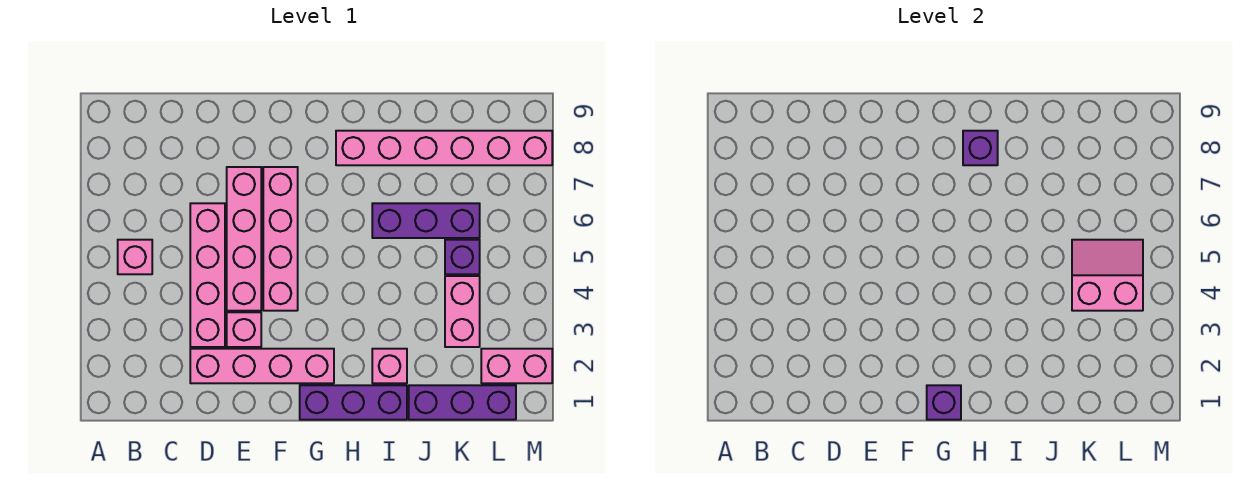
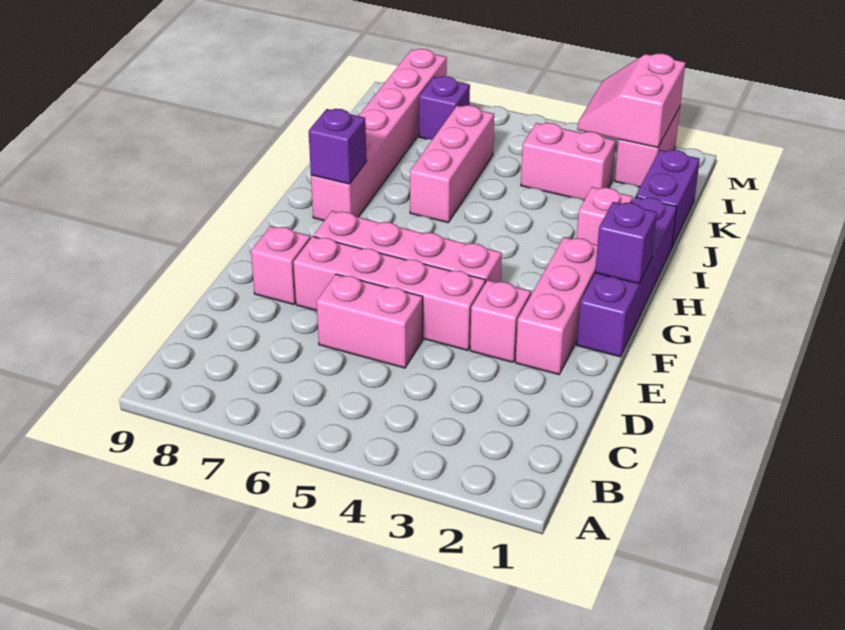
pink brick B5 level 1 -> pink brick E8 level 1
pink brick D2:G2 level 1 -> pink brick E2:G2 level 1
pink brick D3:D6 level 1 -> pink brick D5:D6 level 1
purple brick G1:I1 level 1 -> purple brick F1:I1 level 1
purple brick I6:K6 level 1 -> pink brick I6:K6 level 1
purple brick J1:L1 level 1 -> purple brick J1:K1 level 1
pink slope K4:L5 level 2 top 4 -> pink slope L2:M3 level 2 top 2
purple brick K5 level 1 -> purple brick L7 level 1

